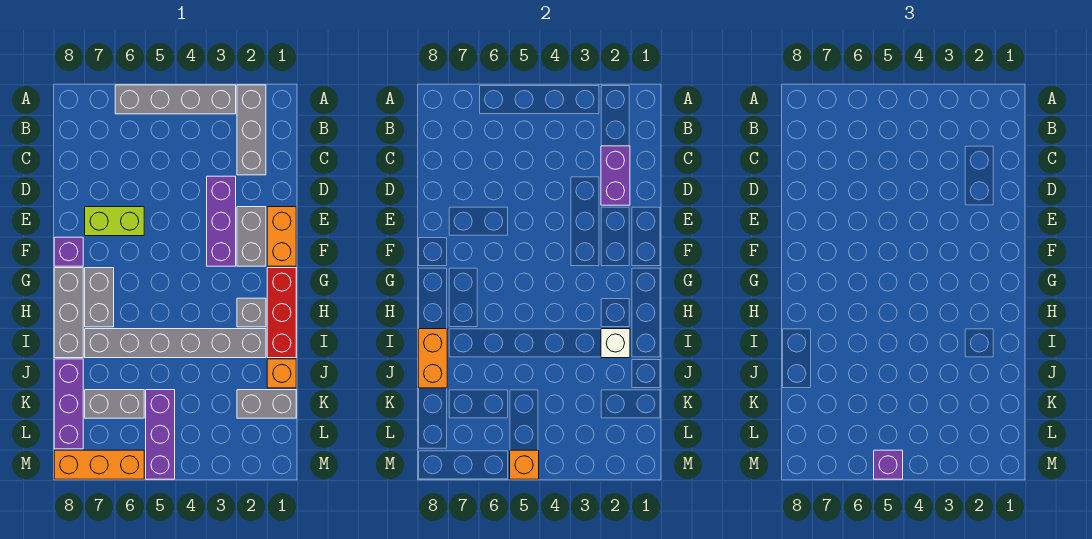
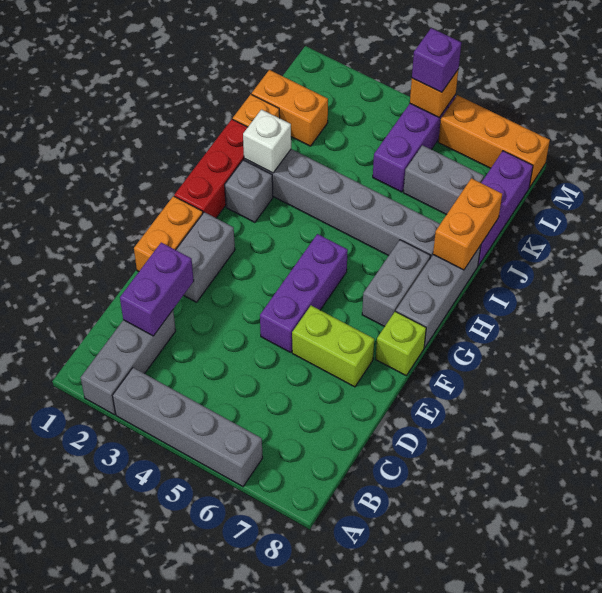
purple brick D3:F3 level 1 -> purple brick E5:G5 level 1
purple brick F8 level 1 -> lime brick F8 level 1
grey brick K1:K2 level 1 -> orange brick K1:K2 level 1

